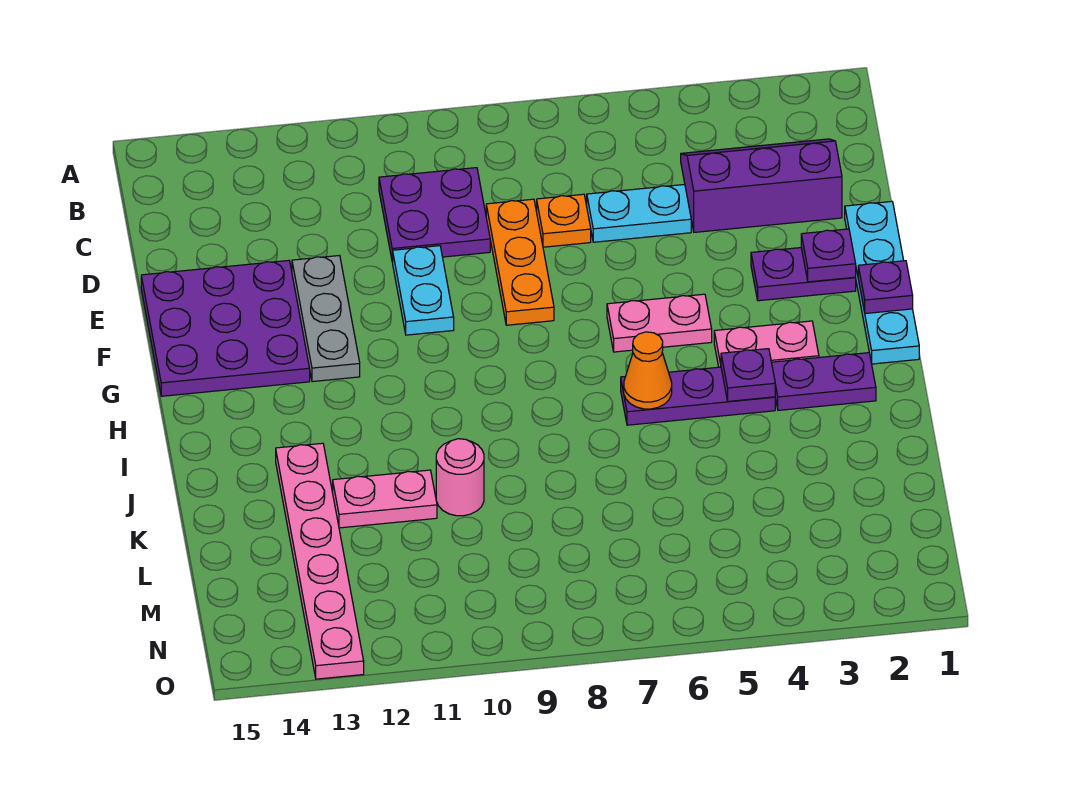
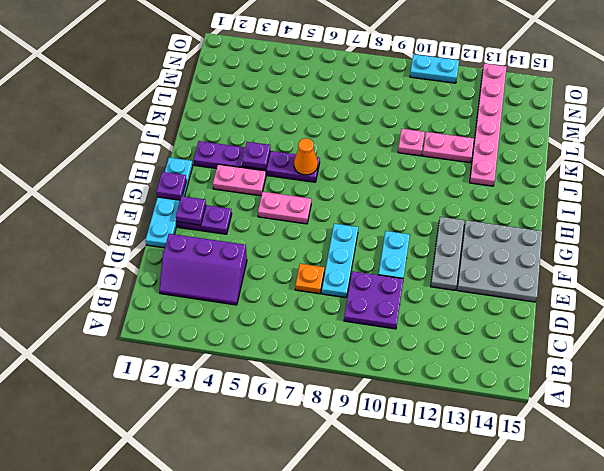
cyan plate D5:D6 level 1 -> cyan plate O10:O11 level 1
orange plate D8:F8 level 1 -> cyan plate D8:F8 level 1
purple plate E13:G15 level 1 -> grey plate E13:G15 level 1
pink round brick K10 level 1 -> pink plate K10 level 1

